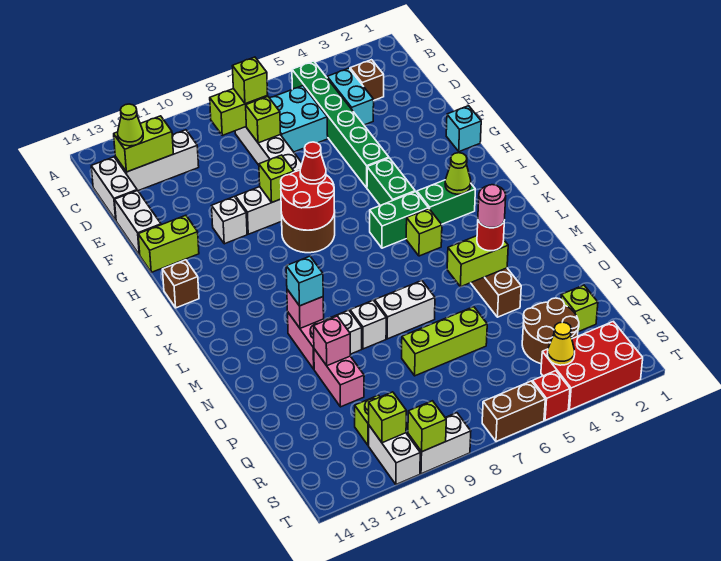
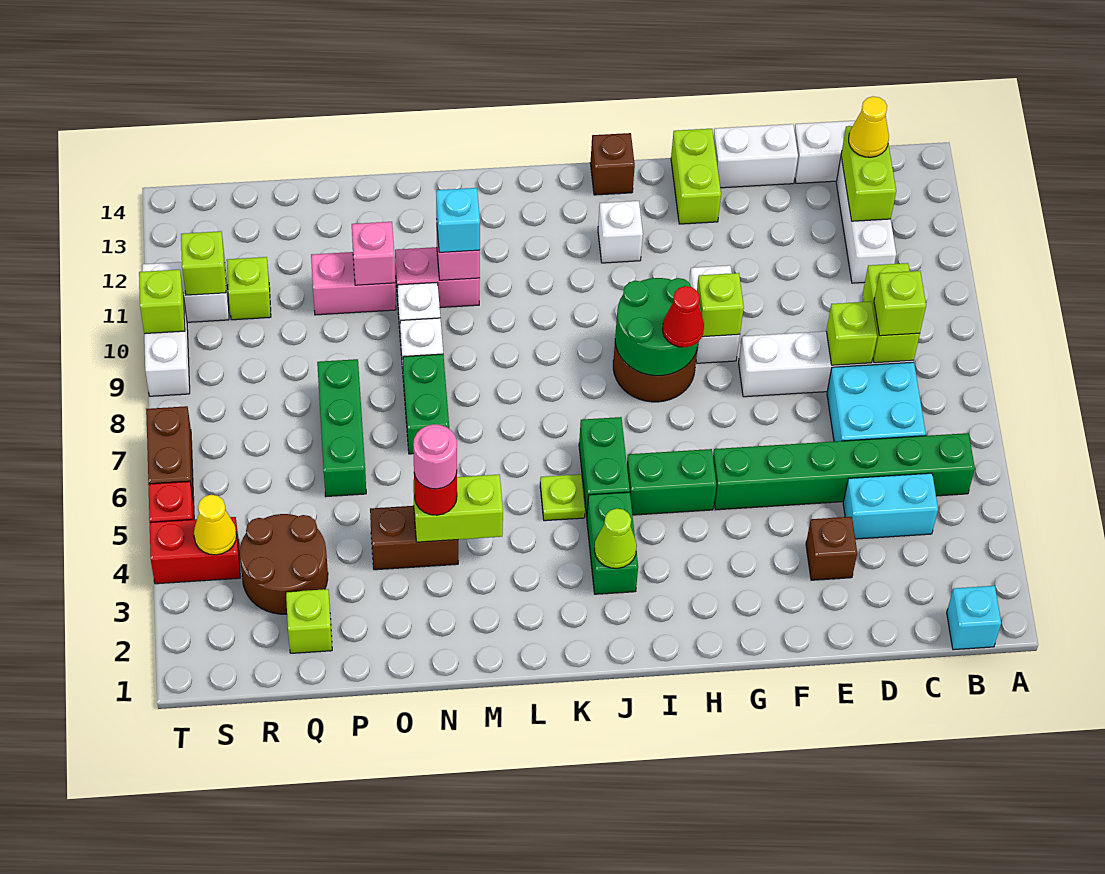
brown brick C3 level 1 -> brown brick E3 level 1
lime cone C13 level 3 -> yellow cone C13 level 3
cyan brick G1 level 1 -> cyan brick B1 level 1
white brick G11 level 1 -> white brick I12 level 1
red round brick H8:I9 level 2 -> green round brick H8:I9 level 2
lime brick K5 level 1 -> lime plate K5 level 1
lime brick N4:N5 level 2 -> lime brick M4:N4 level 2
white brick N7:N8 level 1 -> green brick N7:N8 level 1
lime brick P6:P8 level 1 -> green brick P6:P8 level 1
red brick S2:T4 level 1 -> red brick S4:T4 level 1

